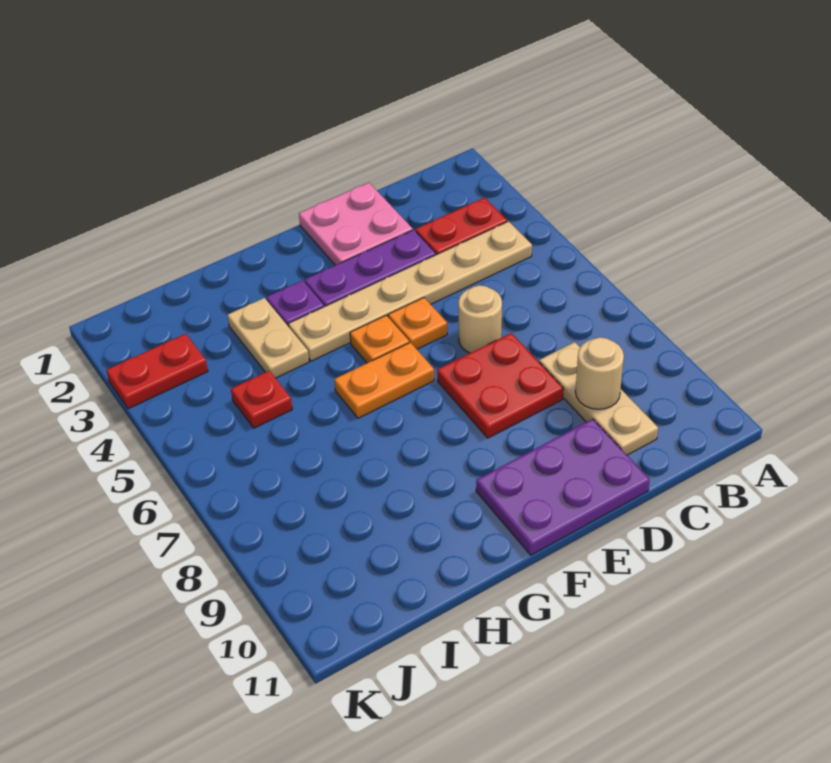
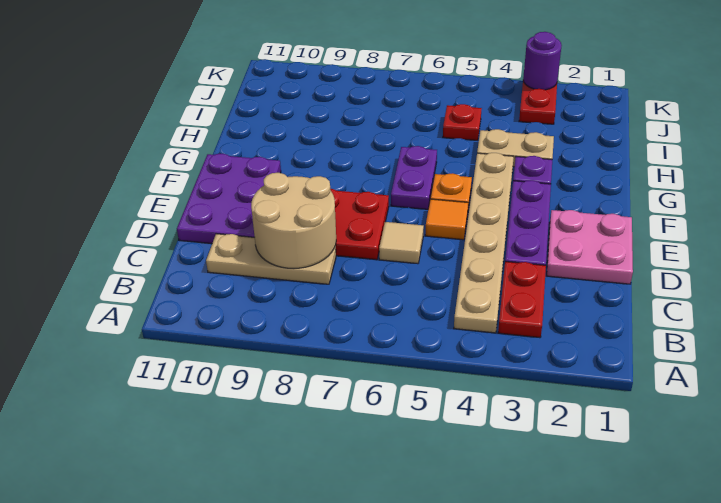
tan round brick C9 level 2 -> tan round brick C8:D9 level 2
tan round brick D6 level 1 -> tan tile D6 level 1
orange plate E5 level 1 -> orange tile E5 level 1
orange plate F6:G6 level 1 -> purple plate F6:G6 level 1
none -> purple round brick K3 level 2

